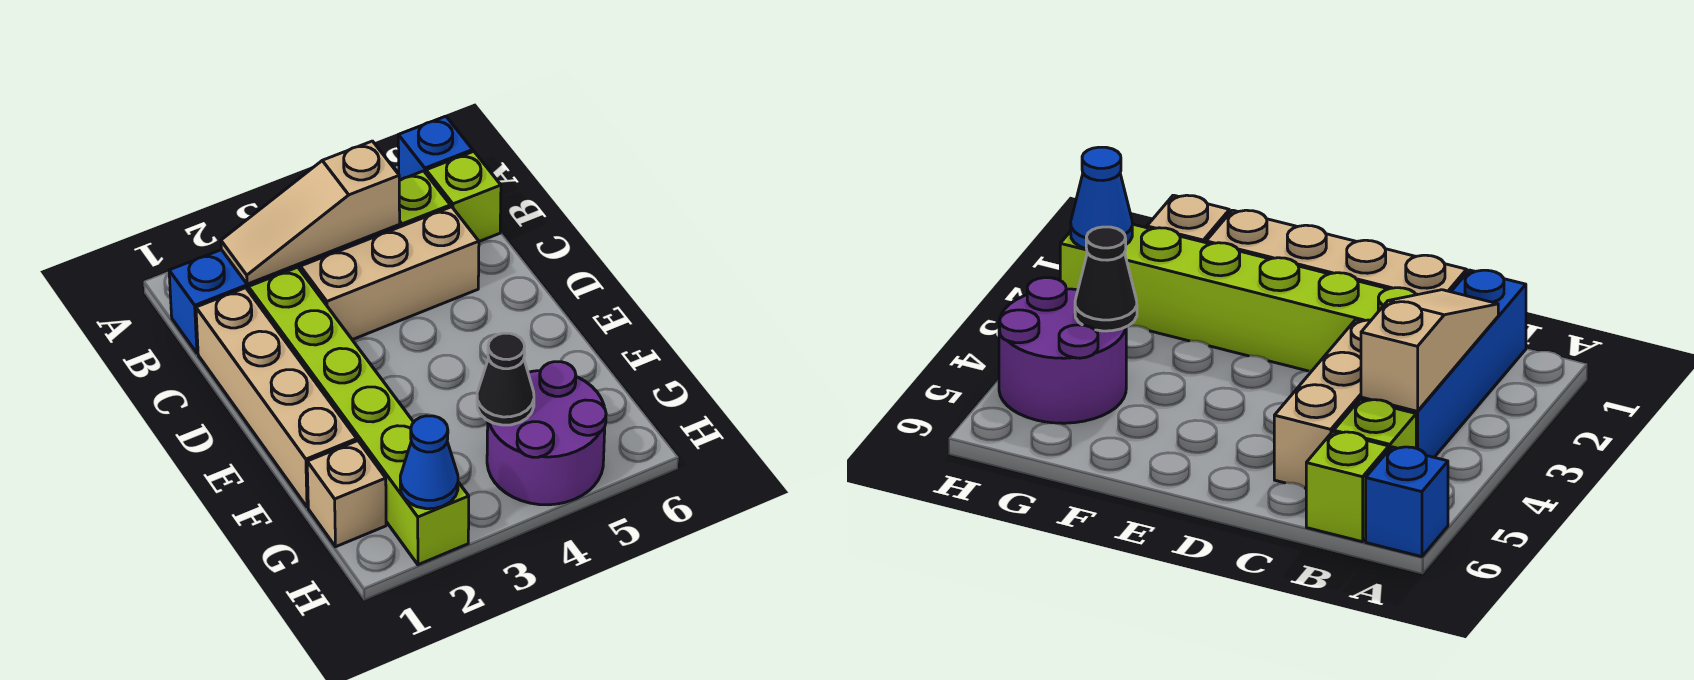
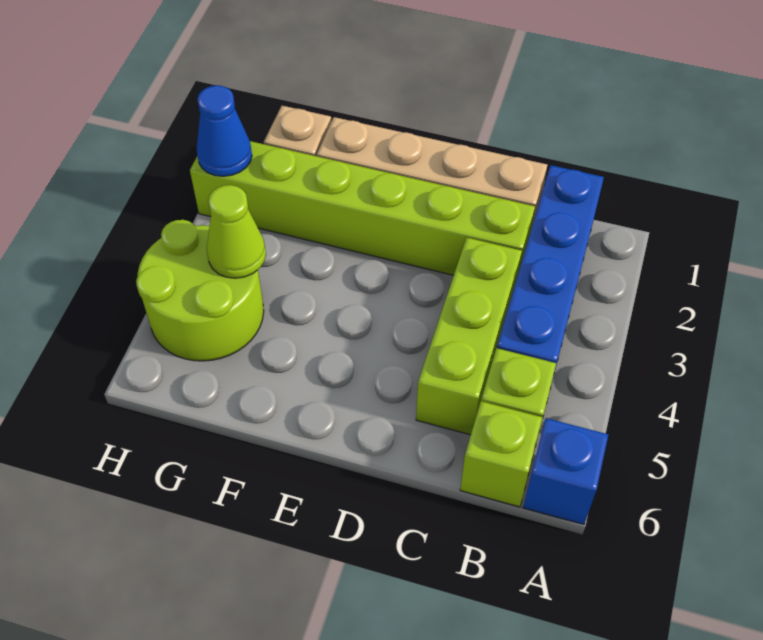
tan slope B2:B4 level 2 top 4 -> none
tan brick C3:C5 level 1 -> lime brick C3:C5 level 1
purple round brick G4:H5 level 1 -> lime round brick G4:H5 level 1
black cone G4 level 2 -> lime cone G4 level 2

